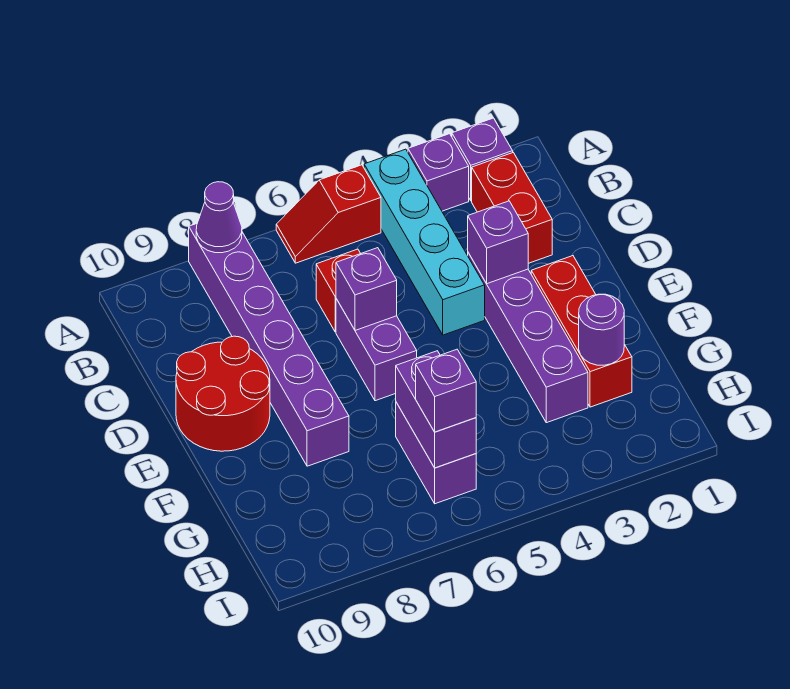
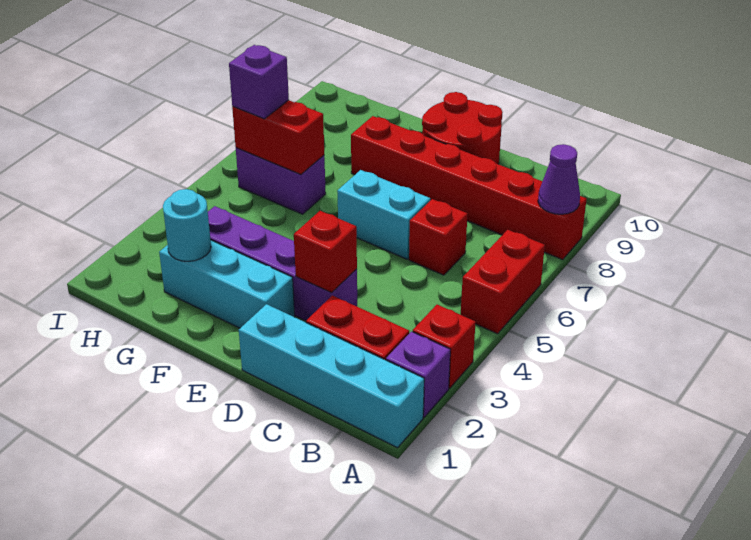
purple brick A3 level 1 -> red brick A3 level 1
cyan brick A4:D4 level 1 -> cyan brick A1:D1 level 1
red slope A5:A6 level 1 top 5 -> red brick A5:A6 level 1
purple brick A8:F8 level 1 -> red brick A8:F8 level 1
purple brick D3 level 2 -> red brick D3 level 2
purple brick D6:E6 level 1 -> cyan brick D6:E6 level 1
purple brick D6 level 2 -> none
red brick E2:G2 level 1 -> cyan brick E2:G2 level 1
purple round brick G2 level 2 -> cyan round brick G2 level 2
purple brick G6:H6 level 2 -> red brick G6:H6 level 2

